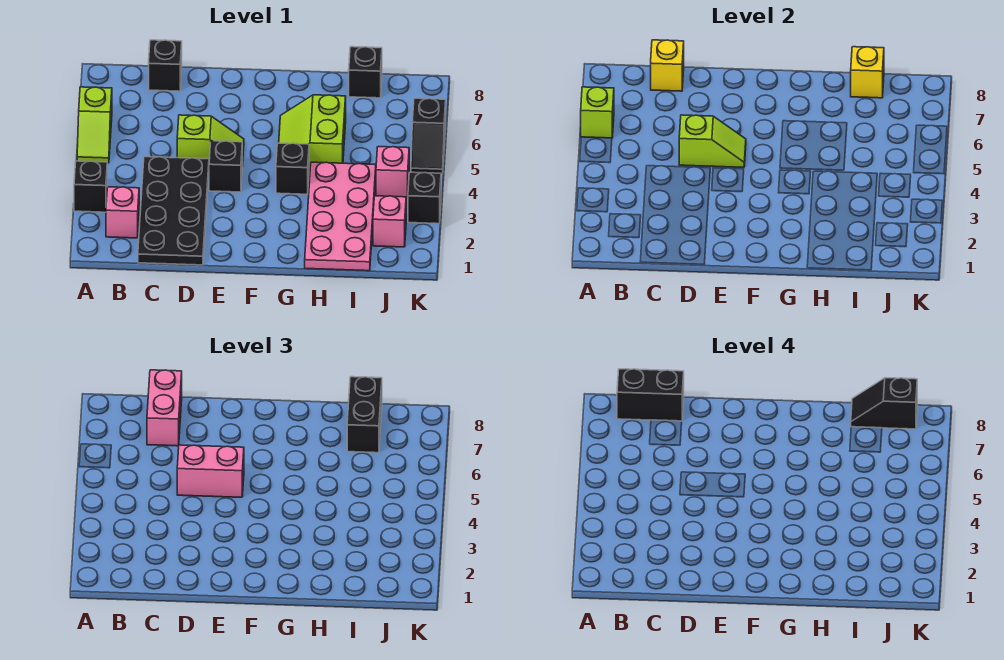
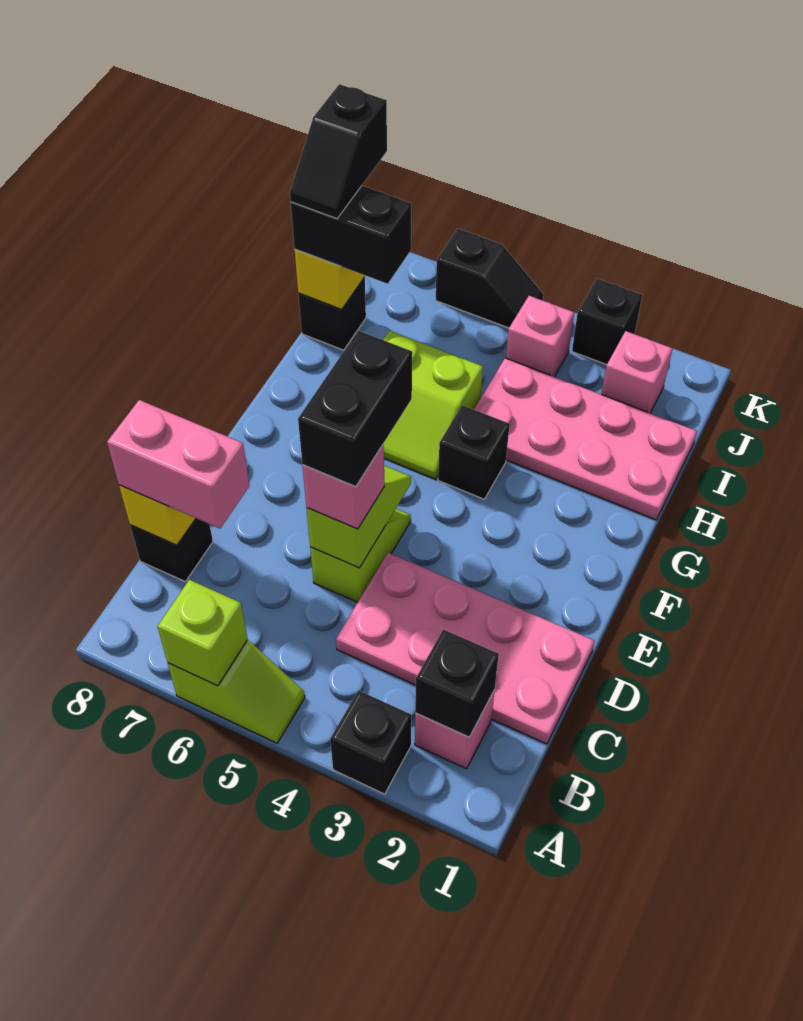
black brick B8:C8 level 4 -> black brick D5:E5 level 4
black plate C1:D4 level 1 -> pink plate C1:D4 level 1
pink brick D5:E5 level 3 -> pink brick D5 level 3
black brick E4 level 1 -> black brick B2 level 2

